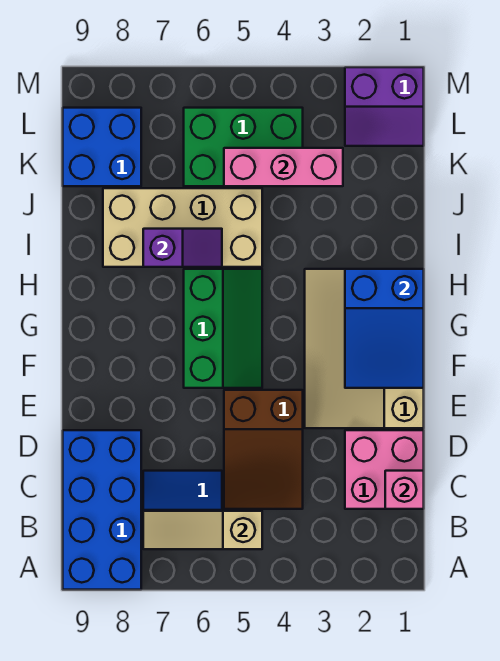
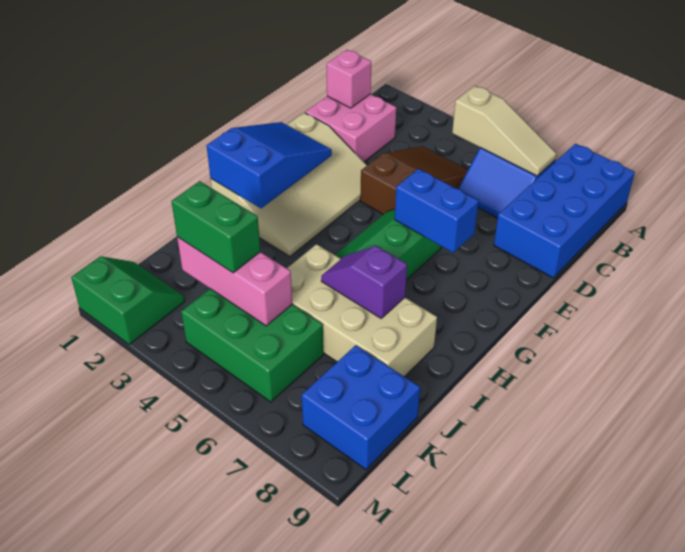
none -> blue brick F6:F7 level 2
none -> green brick K3:K4 level 3
purple slope L1:M2 level 1 top M -> green slope L1:M2 level 1 top M

